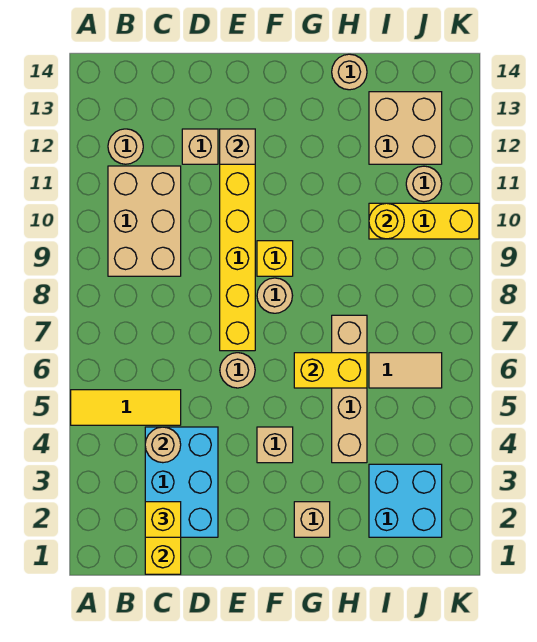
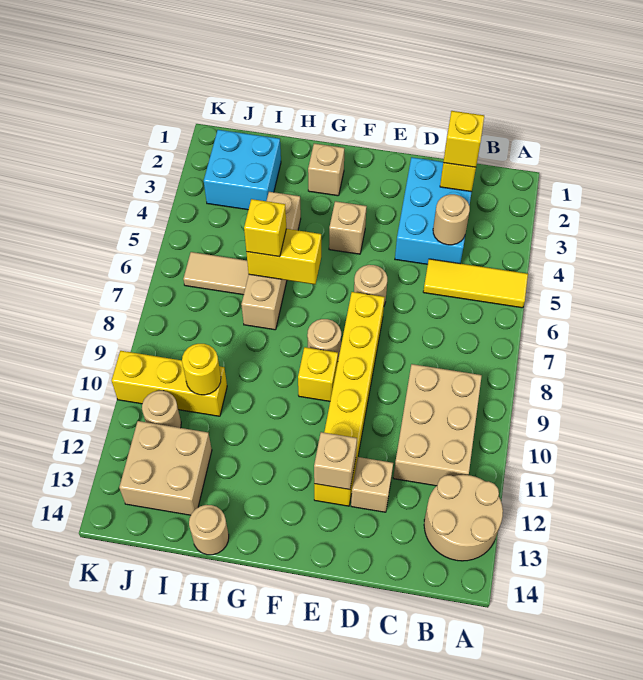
tan round brick B12 level 1 -> tan round brick A12:B13 level 1
none -> yellow brick H6 level 3

